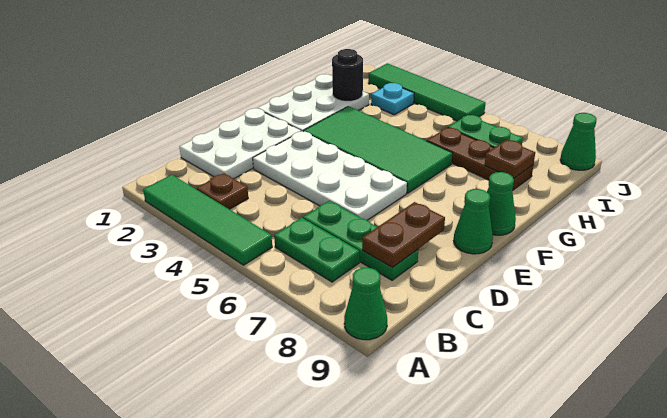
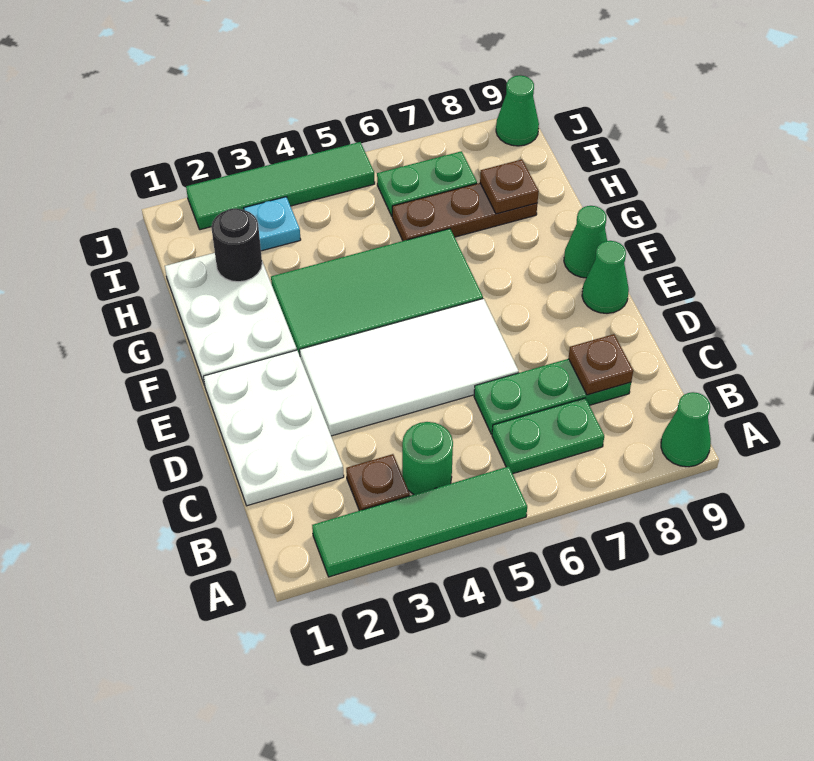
none -> green round brick B4 level 1
brown plate C8:D8 level 2 -> brown plate C8 level 2
white plate D3:E6 level 1 -> white tile D3:E6 level 1

